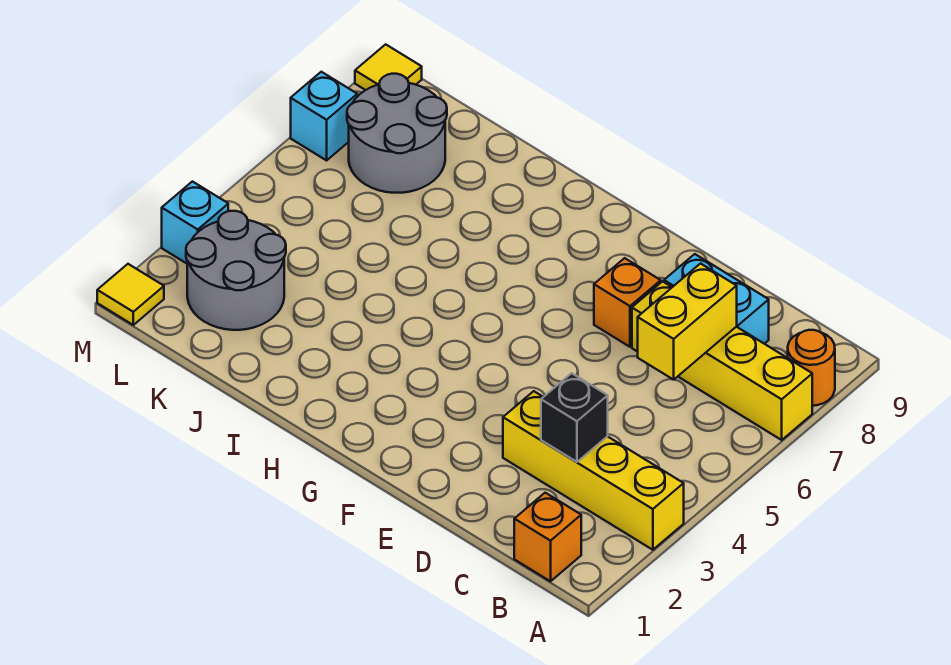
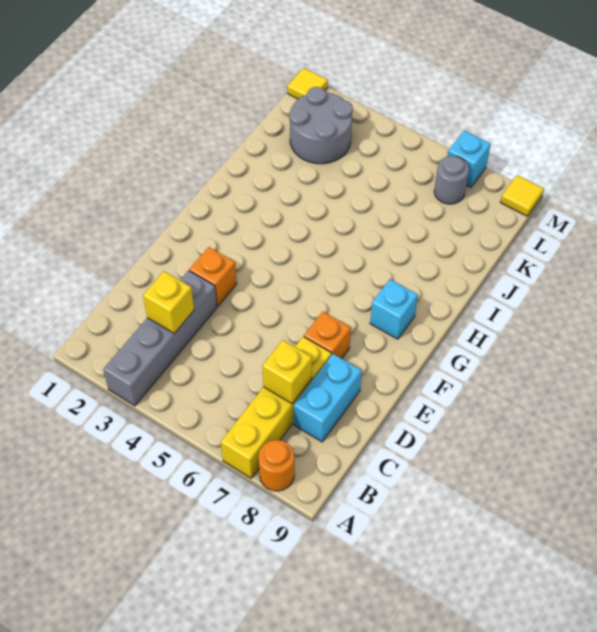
yellow brick A3:D3 level 1 -> grey brick A3:D3 level 1
orange brick B1 level 1 -> orange brick E3 level 1
black brick C3 level 2 -> yellow brick C3 level 2
yellow brick C6:C7 level 2 -> yellow brick C7 level 2
grey round brick K7:L8 level 1 -> grey round brick L7 level 1
cyan brick M3 level 1 -> cyan brick G8 level 1

